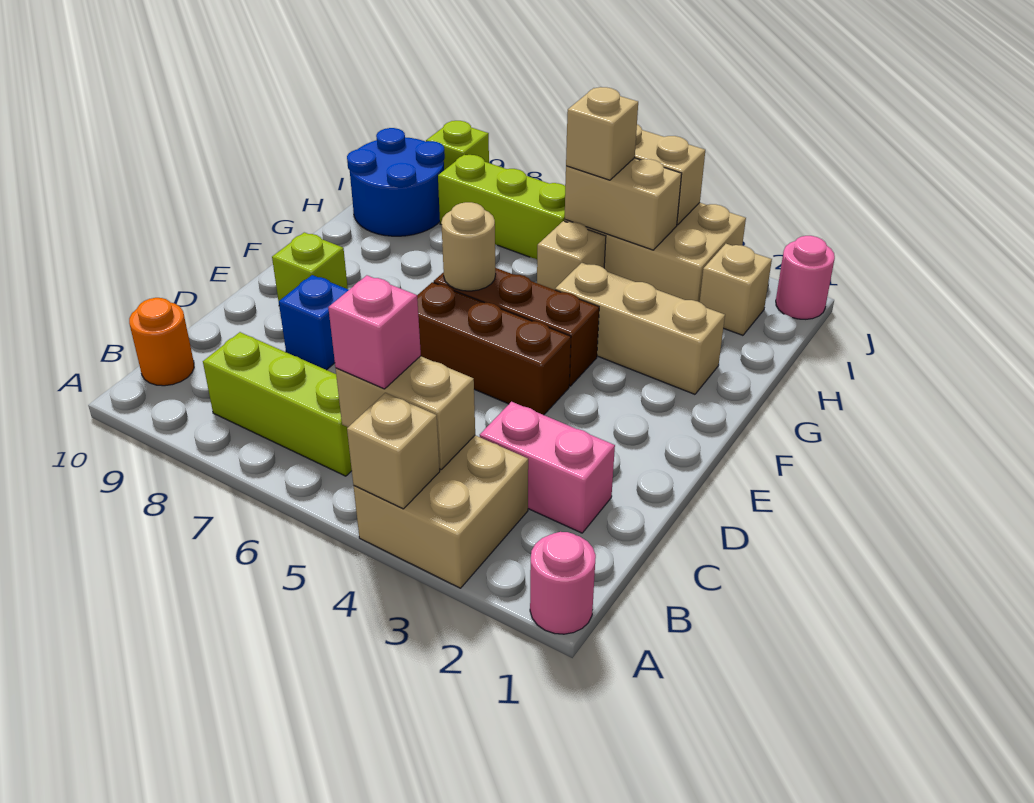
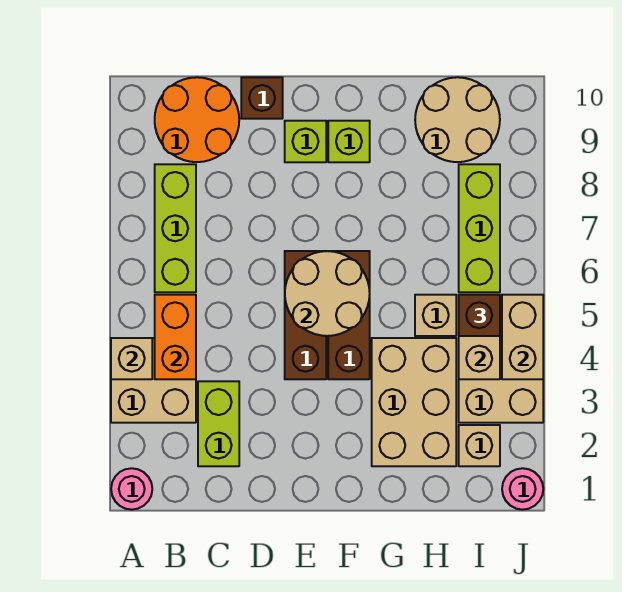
tan brick B4:B5 level 2 -> orange brick B4:B5 level 2
pink brick B5 level 3 -> none
orange round brick B10 level 1 -> orange round brick B9:C10 level 1
pink brick C2:C3 level 1 -> lime brick C2:C3 level 1
blue brick D8 level 1 -> none
none -> brown brick D10 level 1
tan round brick F6 level 2 -> tan round brick E5:F6 level 2
tan brick G2:G4 level 1 -> tan brick G2:H4 level 1
blue round brick H9:I10 level 1 -> tan round brick H9:I10 level 1
tan brick I5 level 3 -> brown brick I5 level 3
lime brick J9 level 1 -> lime brick F9 level 1

